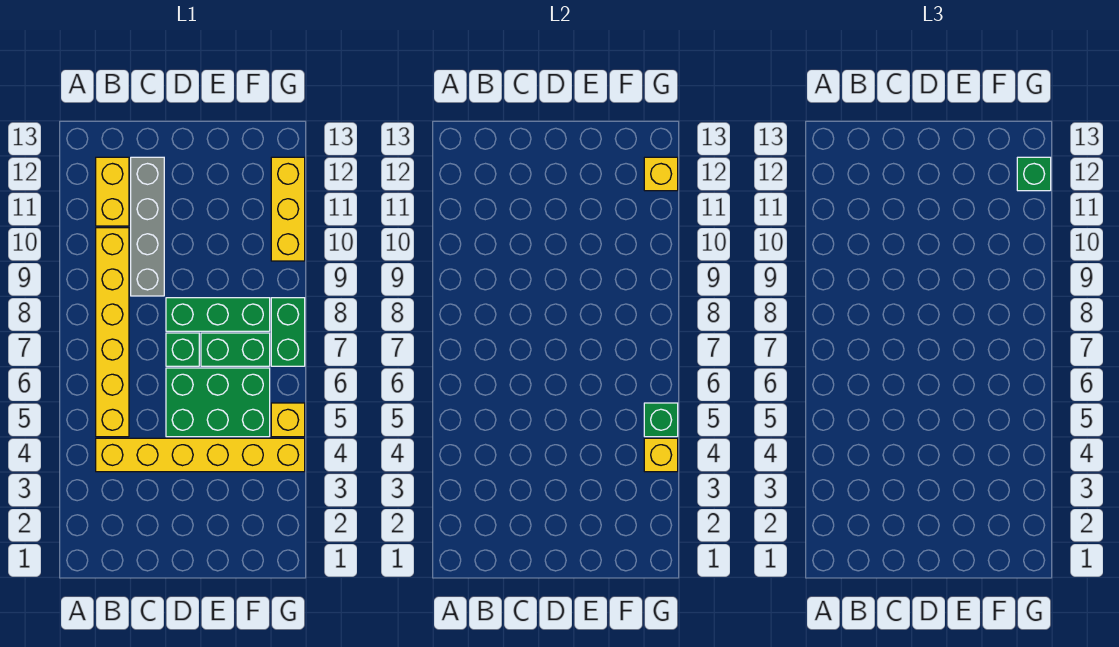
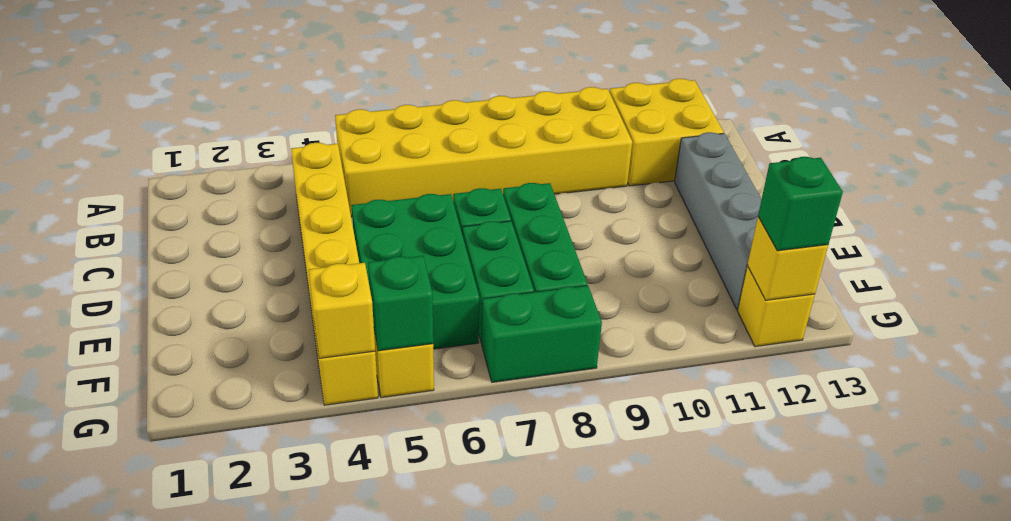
yellow brick B5:B10 level 1 -> yellow brick A5:B10 level 1
yellow brick B11:B12 level 1 -> yellow brick A11:B12 level 1
grey brick C9:C12 level 1 -> grey brick C12:F12 level 1
yellow brick G10:G12 level 1 -> yellow brick G12 level 1

